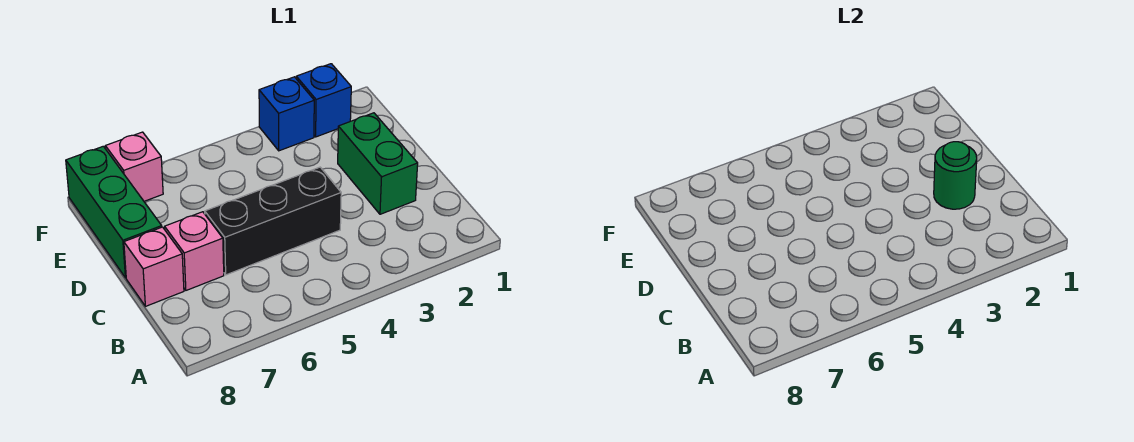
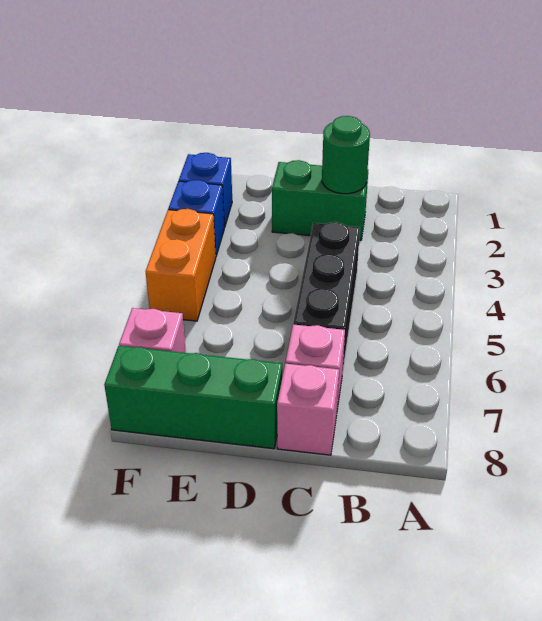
none -> orange brick F4:F5 level 1

